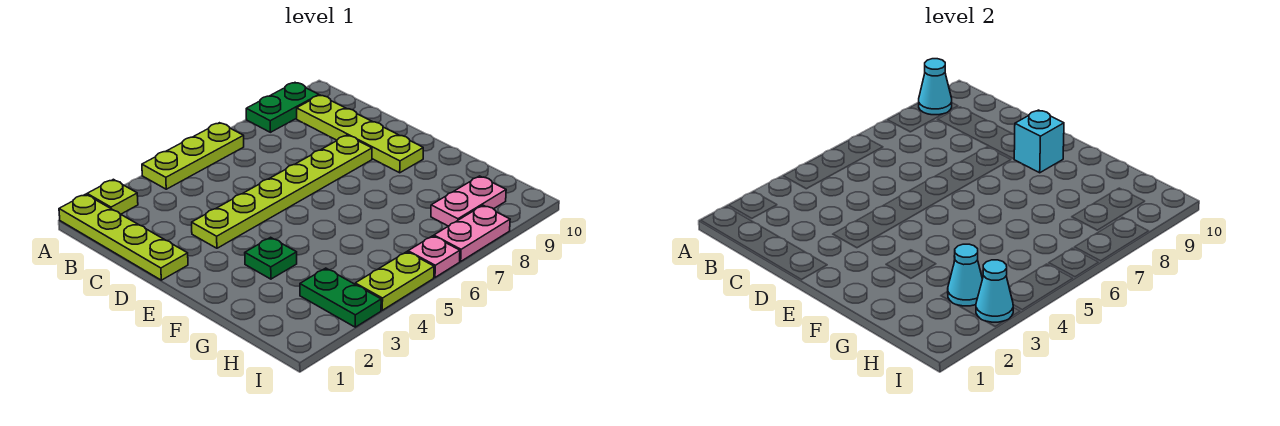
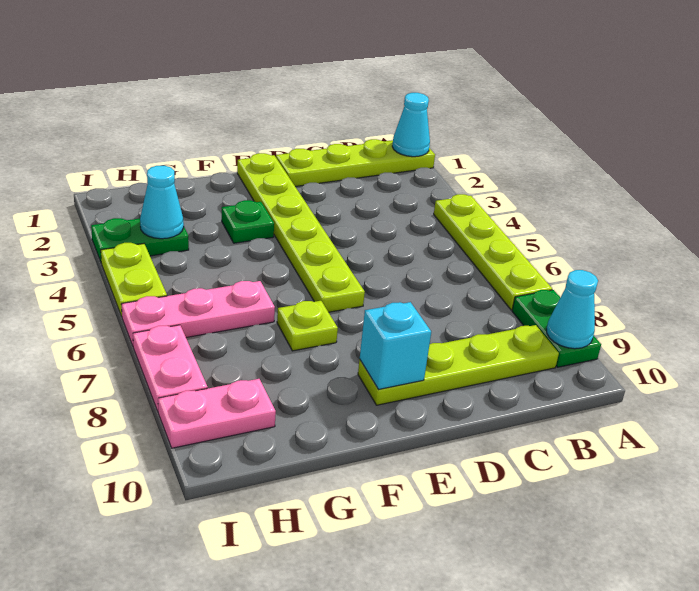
lime plate A2 level 1 -> lime plate F7 level 1
lime plate A4:A6 level 1 -> lime plate A4:A7 level 1
lime plate D3:D8 level 1 -> lime plate E1:E6 level 1
pink plate H8:H9 level 1 -> pink plate H9:I9 level 1
cyan cone I3 level 2 -> cyan cone A1 level 2
pink plate I6 level 1 -> pink plate G6:I6 level 1

